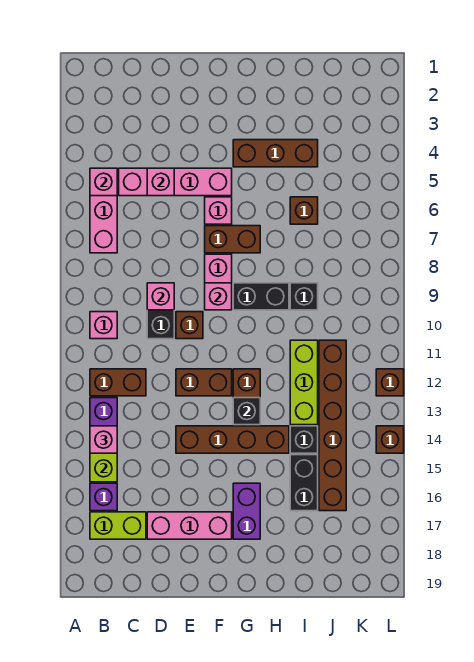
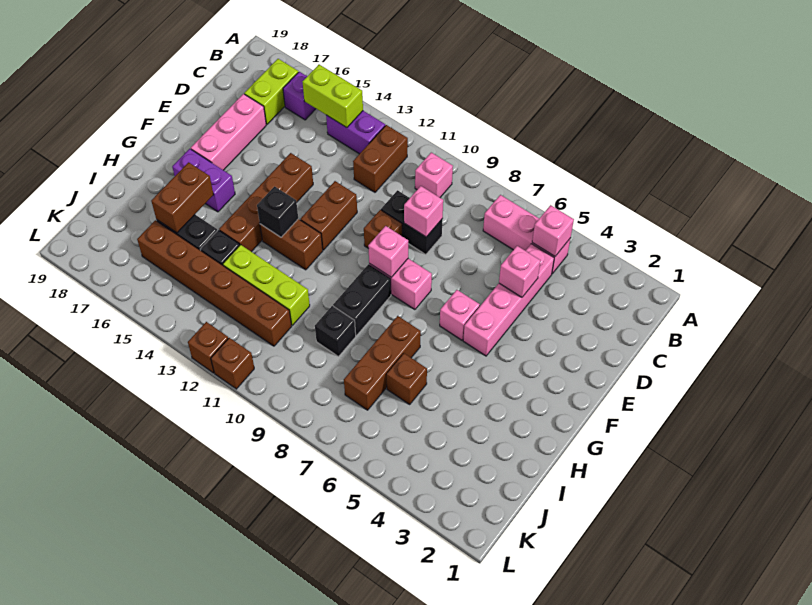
pink brick B14 level 3 -> none
brown brick F7:G7 level 1 -> brown brick H16:I16 level 2
brown brick G4:I4 level 1 -> brown brick H7:J7 level 1
brown brick L14 level 1 -> brown brick L11 level 1

